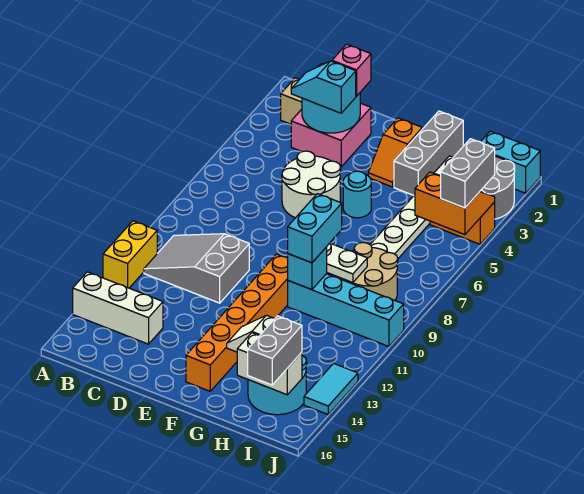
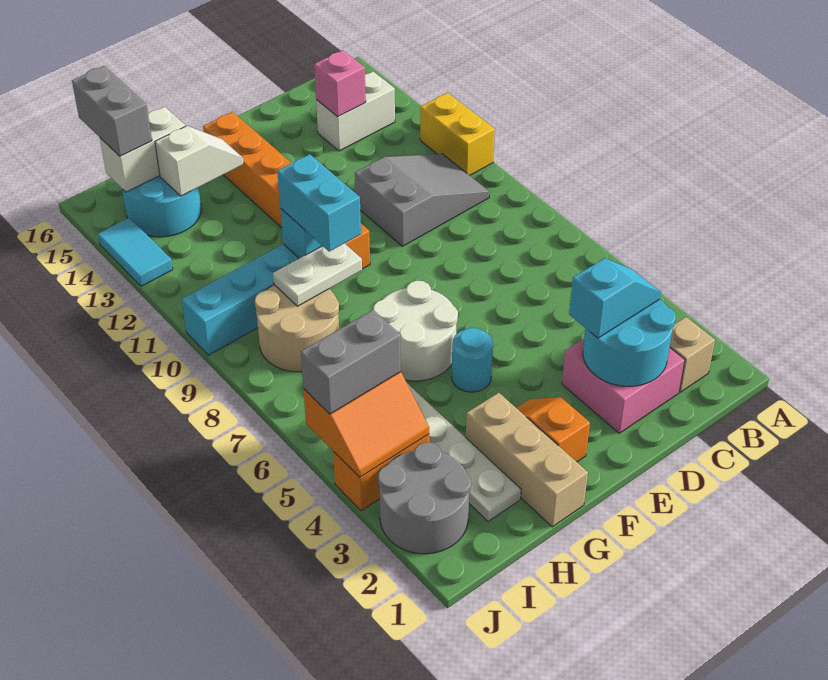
white brick A14:C14 level 1 -> white brick B14:C14 level 1
pink brick D2 level 3 -> pink brick C14 level 2
white round brick D5:E6 level 1 -> white round brick F6:G7 level 1
grey brick G1:G3 level 1 -> tan brick G1:G3 level 1
cyan brick I1:J1 level 1 -> none
grey brick J4:J5 level 3 -> grey brick I5:J5 level 3

